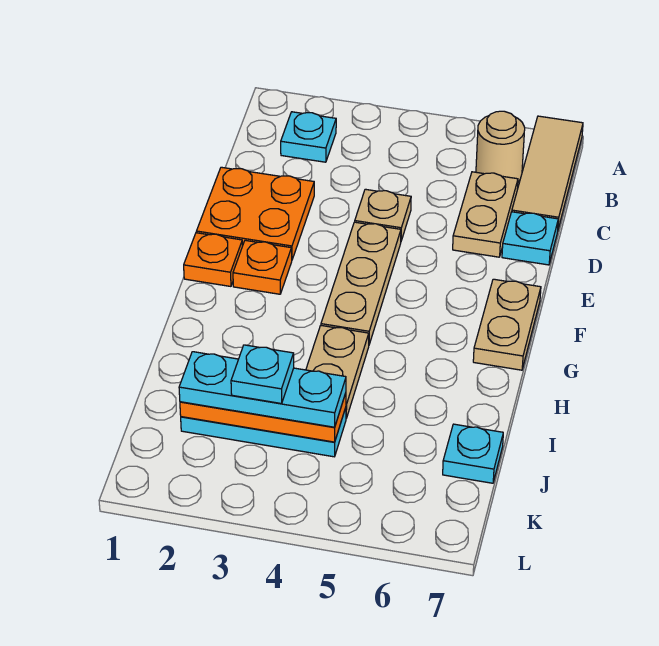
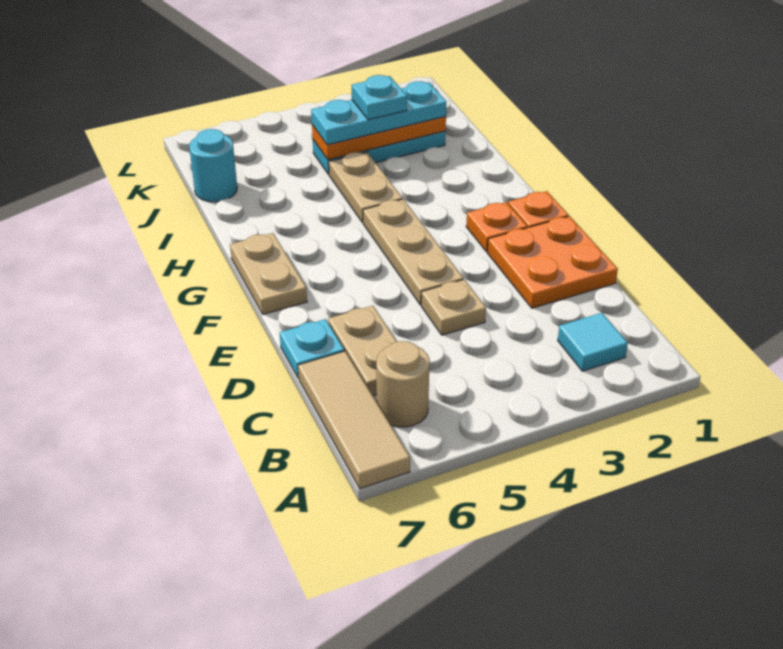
cyan plate B2 level 1 -> cyan tile B2 level 1
cyan plate J7 level 1 -> cyan round brick J7 level 1

